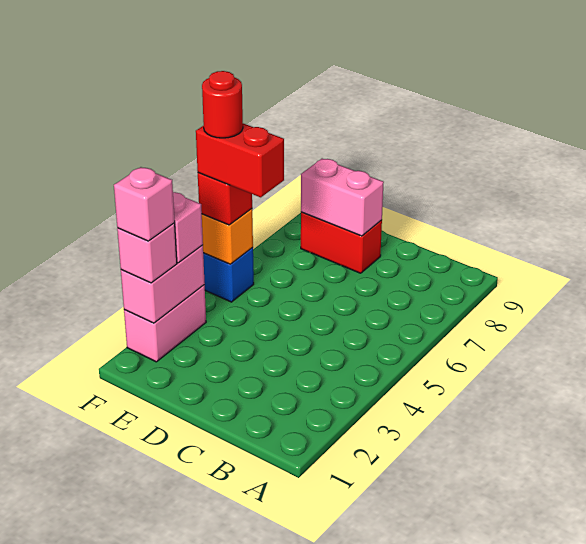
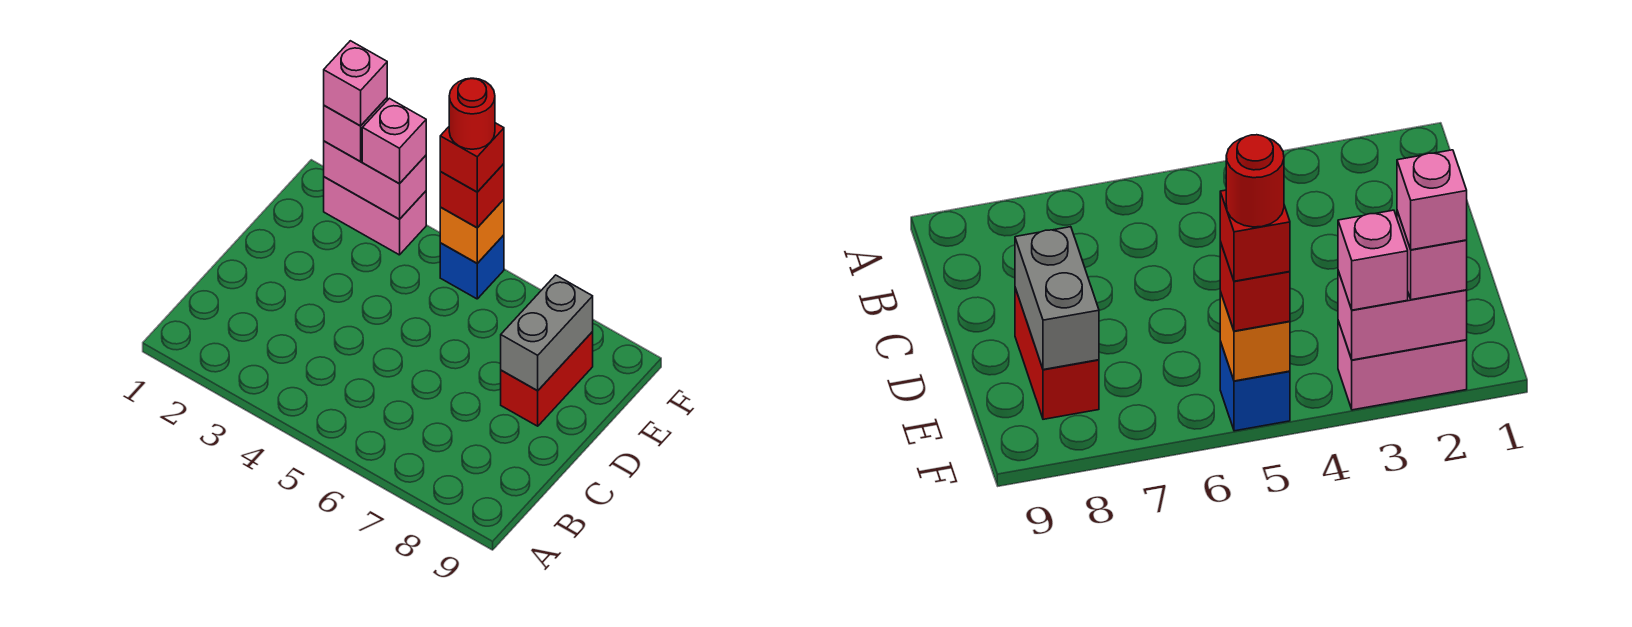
pink brick D8:E8 level 2 -> grey brick D8:E8 level 2
red brick E5:F5 level 4 -> red brick F5 level 4

